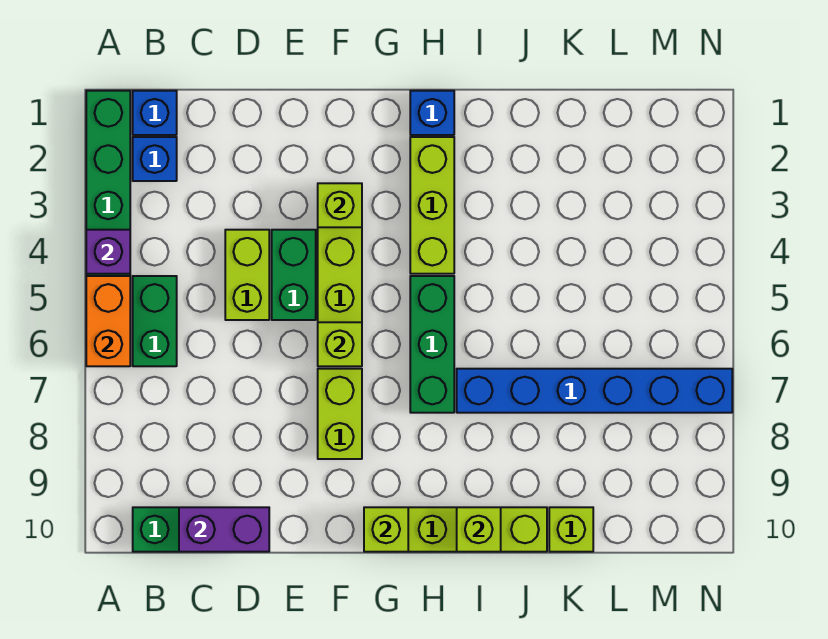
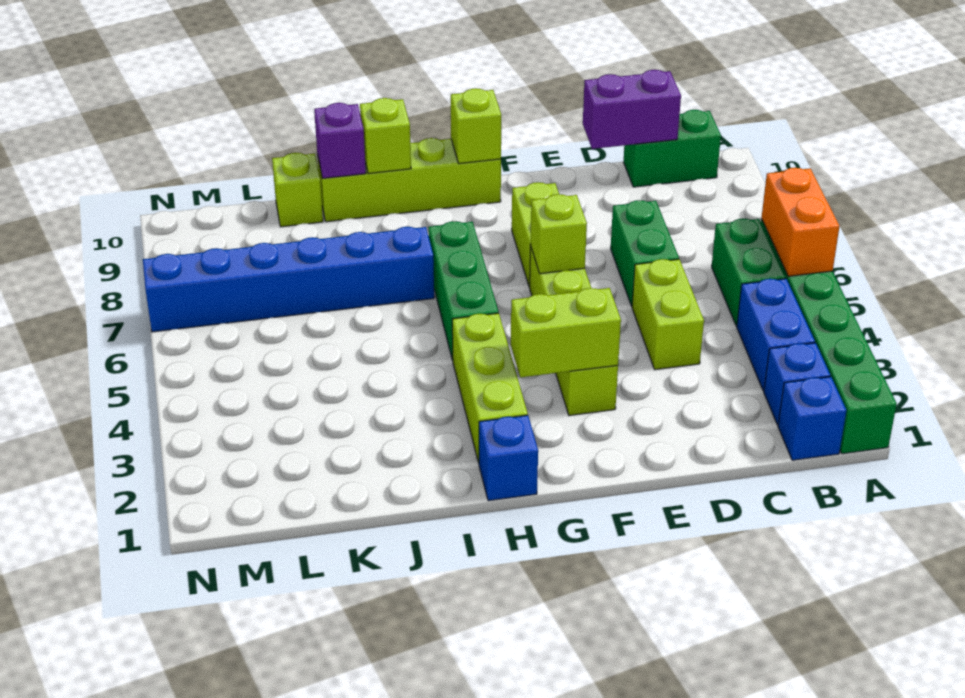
purple brick A4 level 2 -> purple brick J10 level 2
none -> blue brick B3:B4 level 1
green brick E4:E5 level 1 -> green brick D6:D7 level 1
lime brick F3 level 2 -> lime brick F3:G3 level 2

